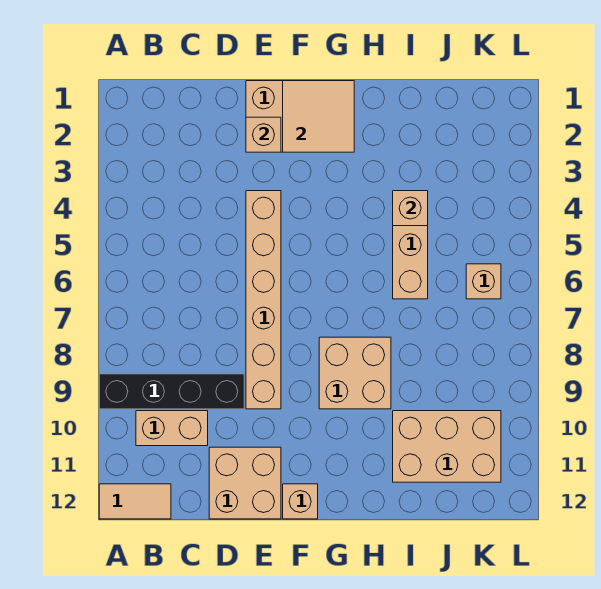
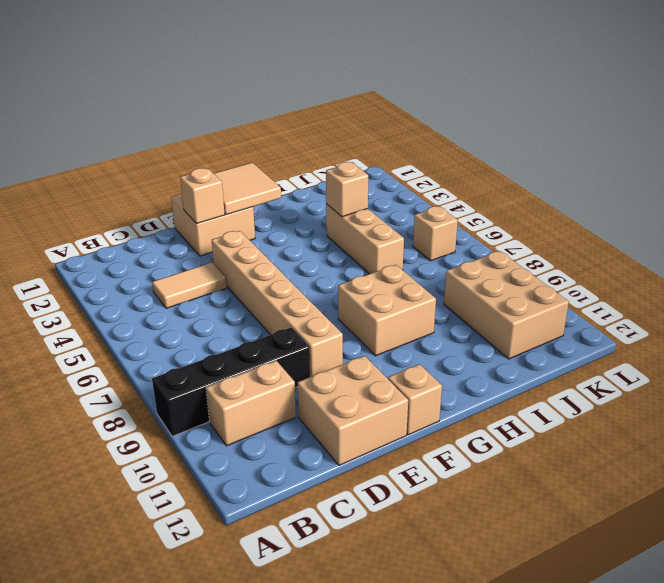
tan tile A12:B12 level 1 -> tan tile C4:D4 level 1
tan brick I10:K11 level 1 -> tan brick J9:K11 level 1

